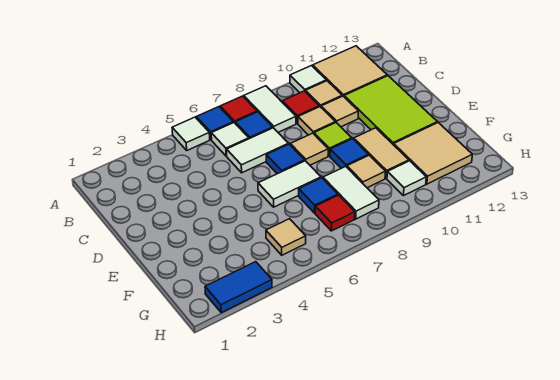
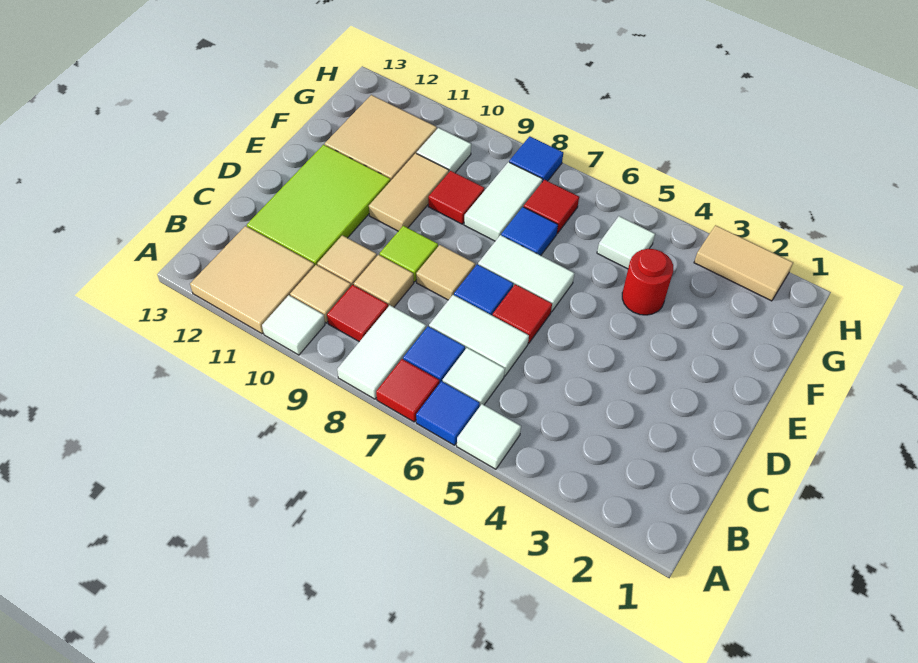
none -> red tile D6 level 1
blue tile E9 level 1 -> blue tile H8 level 1
none -> red round brick F4 level 1
tan tile F9 level 1 -> red tile F9 level 1
tan tile G5 level 1 -> white tile G5 level 1
blue tile H2:H3 level 1 -> tan tile H2:H3 level 1

